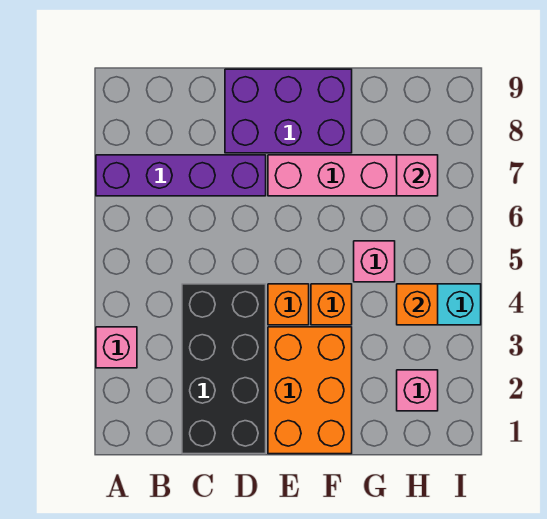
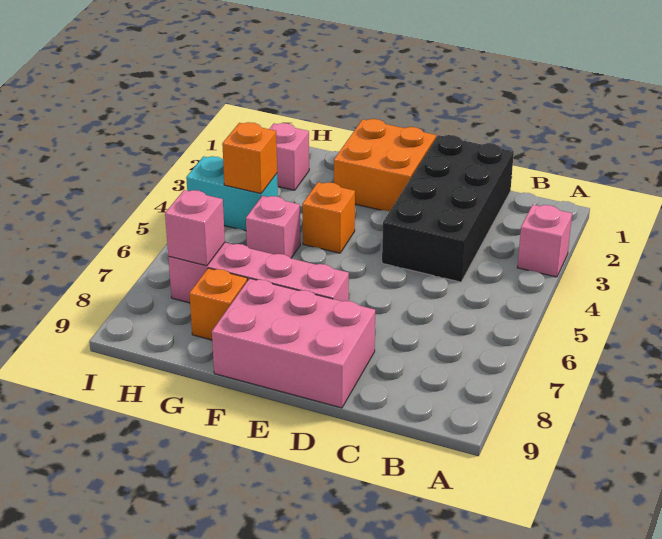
purple brick A7:D7 level 1 -> none
purple brick D8:F9 level 1 -> pink brick D8:F9 level 1
orange brick E1:F3 level 1 -> orange brick E1:F2 level 1
orange brick E4 level 1 -> orange brick G8 level 1

